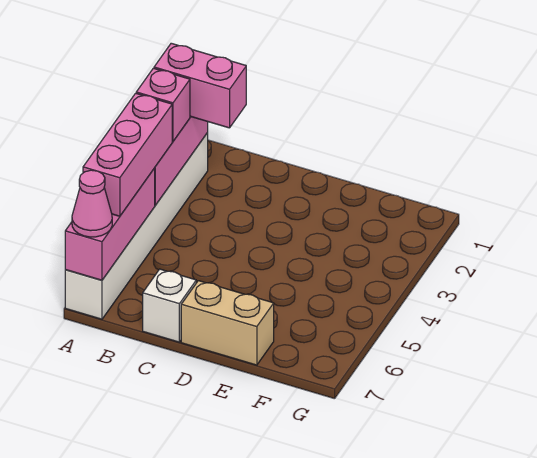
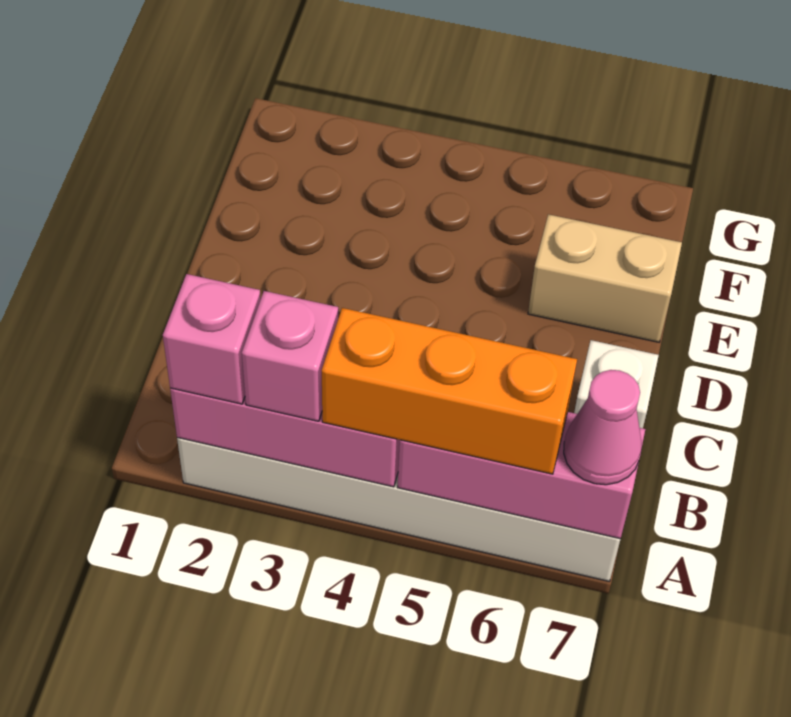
pink brick A2:B2 level 3 -> pink brick A2 level 3
pink brick A4:A6 level 3 -> orange brick A4:A6 level 3
tan brick D7:E7 level 1 -> tan brick E6:E7 level 1

